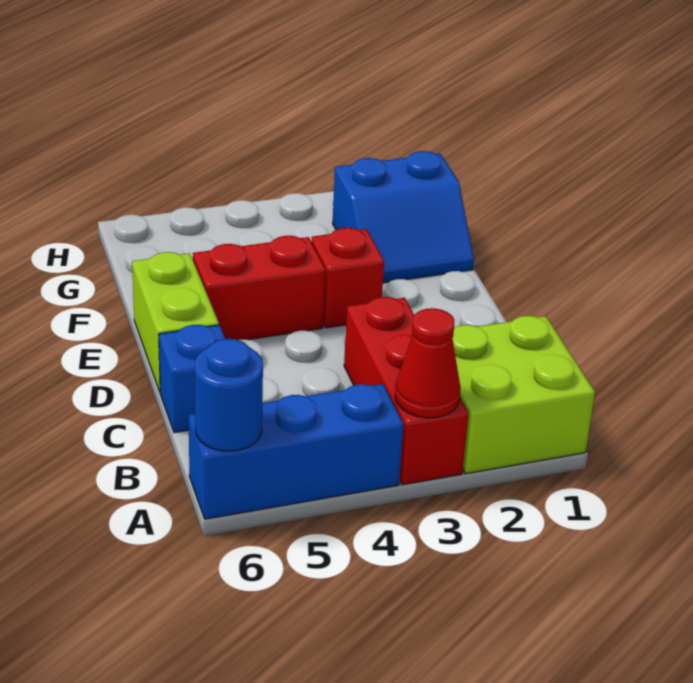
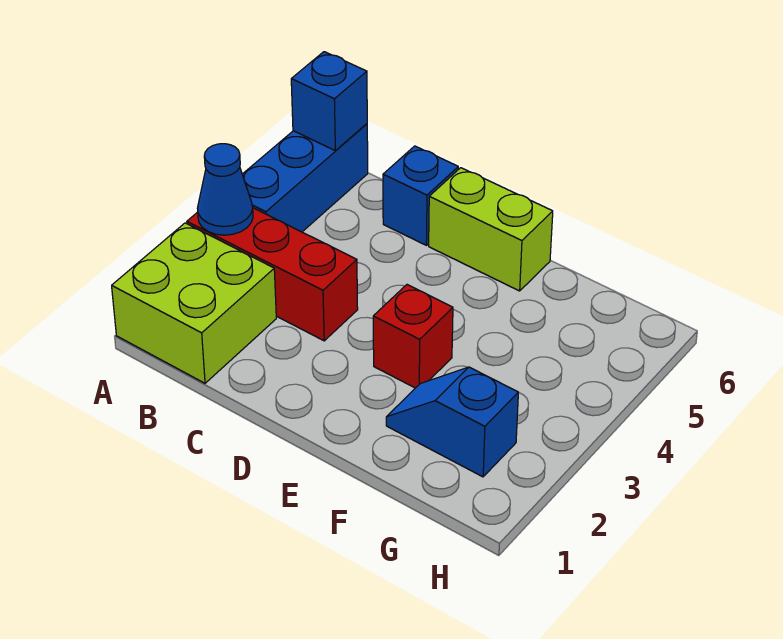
red cone A3 level 2 -> blue cone A3 level 2
blue round brick A6 level 2 -> blue brick A6 level 2
red brick E4:E5 level 1 -> none
blue slope F1:G2 level 1 top G -> blue slope F2:G2 level 1 top G

